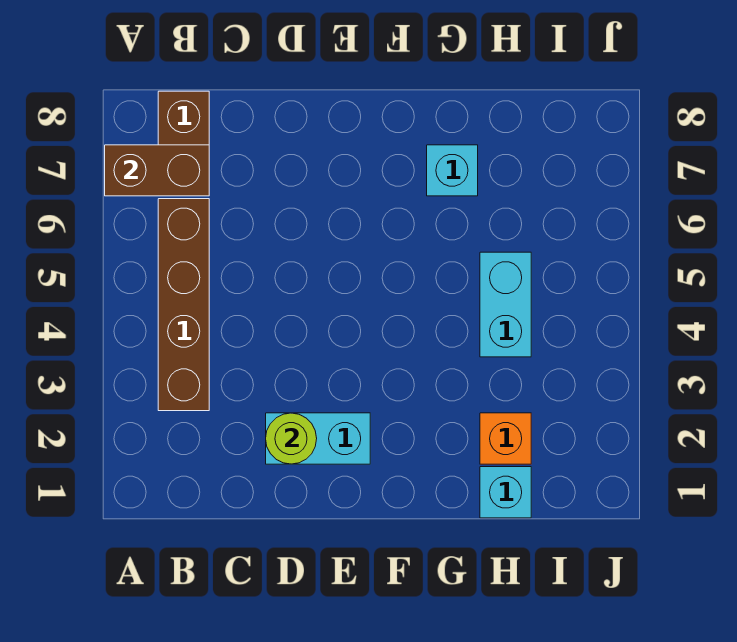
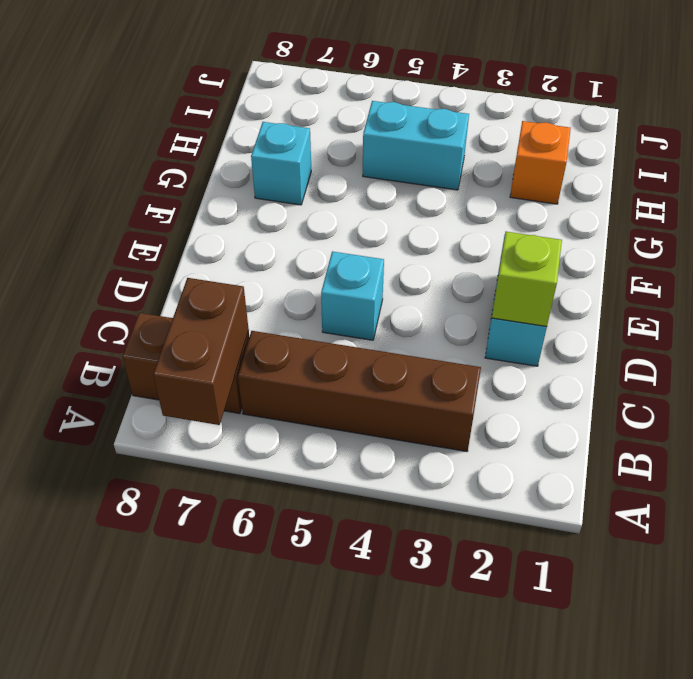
lime round brick D2 level 2 -> lime brick D2 level 2
cyan brick H1 level 1 -> cyan brick D5 level 1

